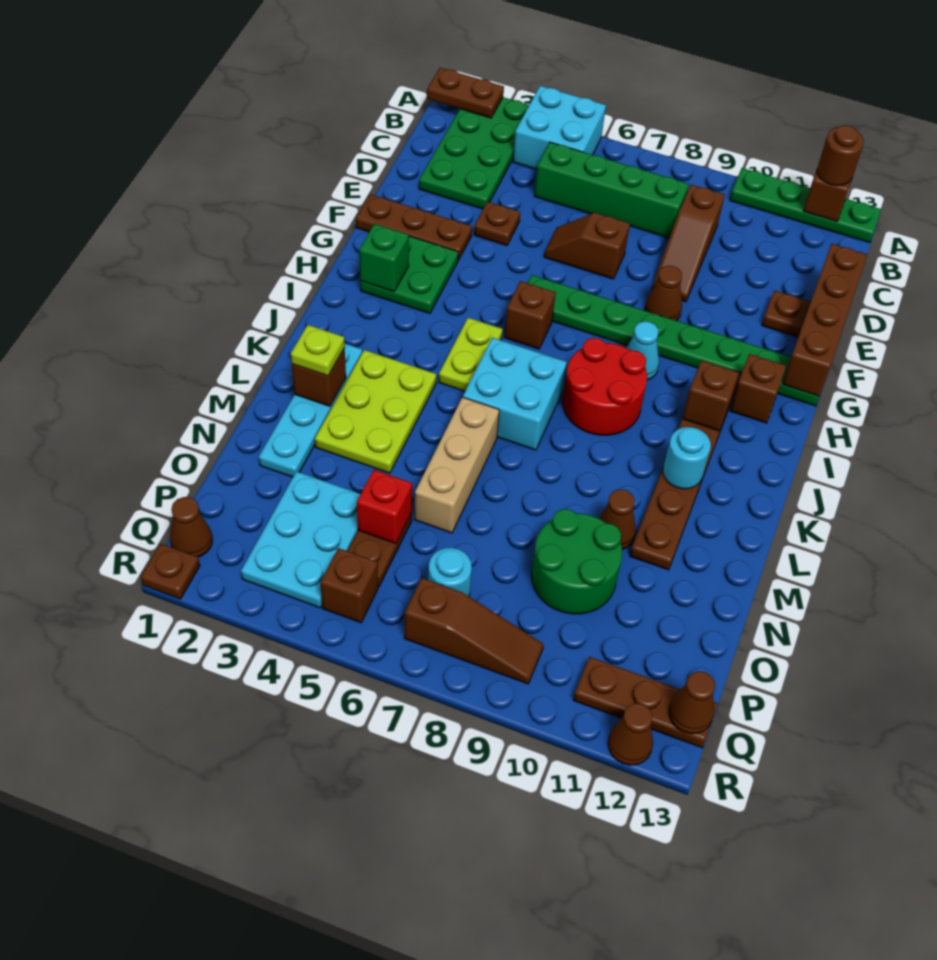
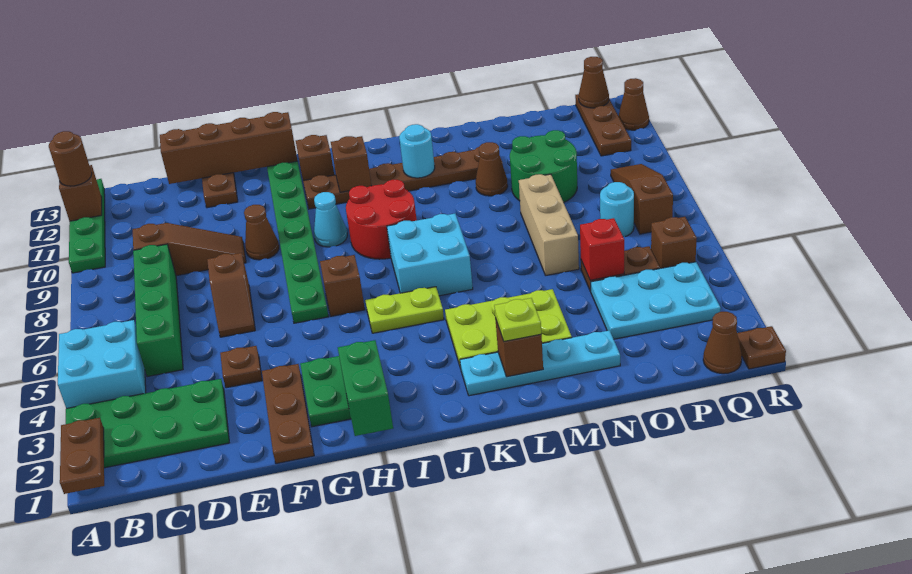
green brick H2 level 2 -> green brick H1:H2 level 2
tan brick L6:N6 level 1 -> tan brick N6:N8 level 1

